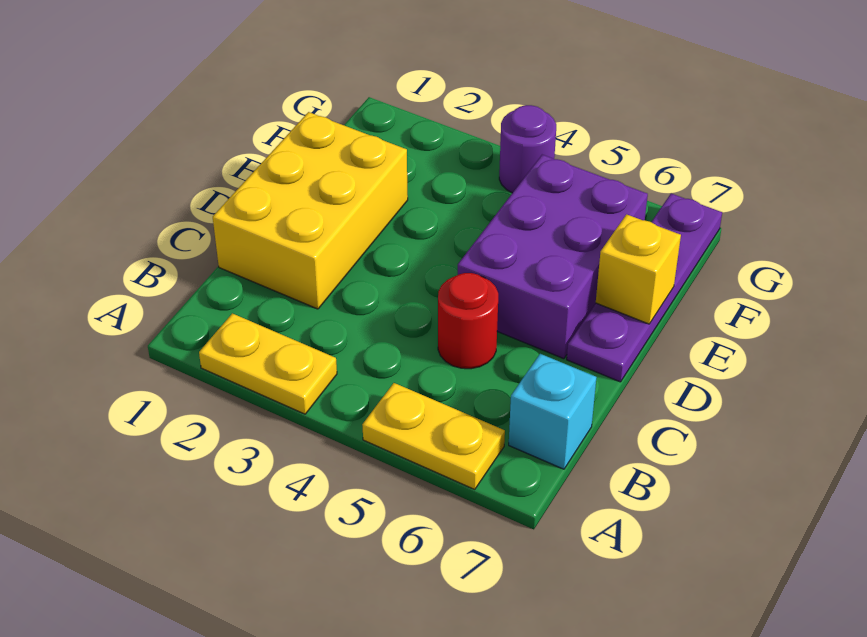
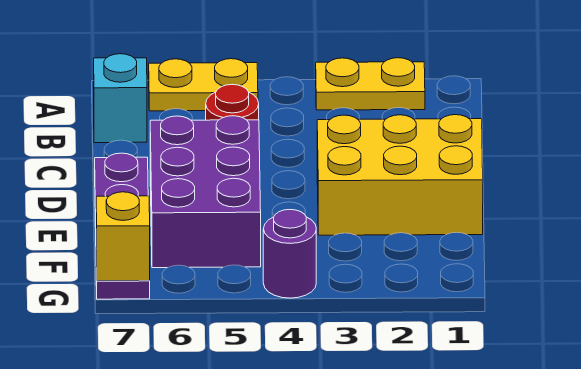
yellow brick C1:E2 level 1 -> yellow brick D1:E3 level 1
yellow brick E7 level 2 -> yellow brick G7 level 2

